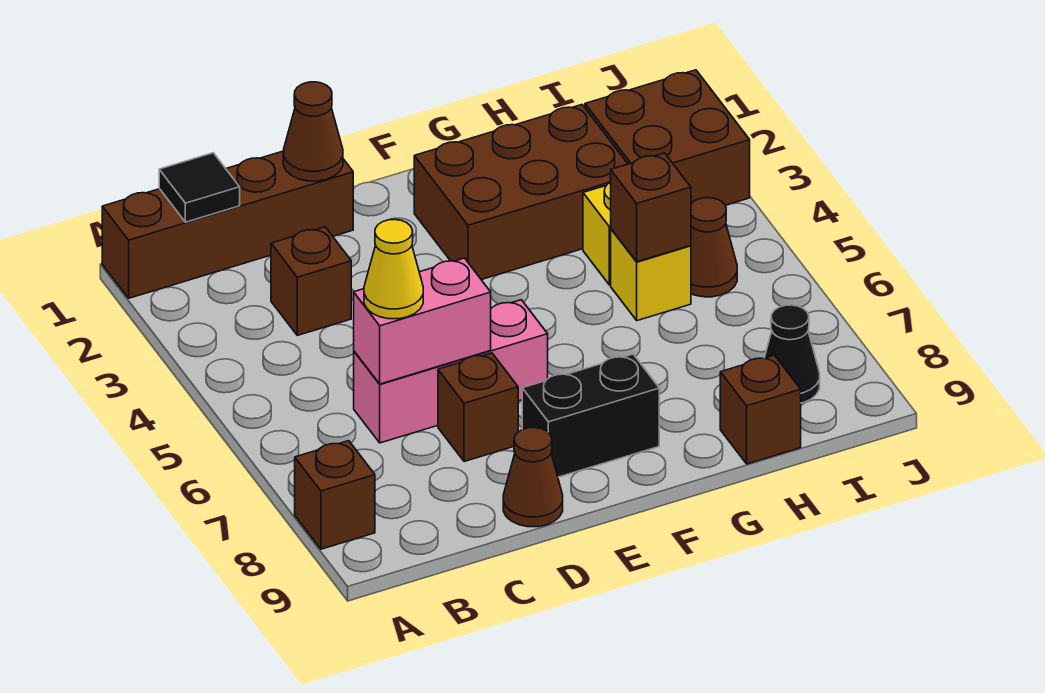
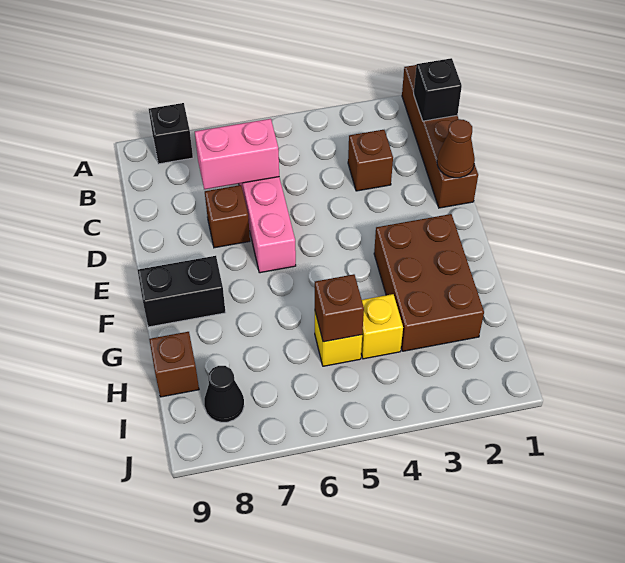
brown brick A8 level 1 -> black brick A8 level 1
black tile B1 level 2 -> black brick B1 level 2
pink brick C6:D6 level 2 -> pink brick C6:C7 level 2
yellow cone C6 level 3 -> none
brown cone D9 level 1 -> none
black brick E8:F8 level 1 -> black brick F8:F9 level 1
brown brick I2:J3 level 1 -> none
brown cone I5 level 1 -> none

